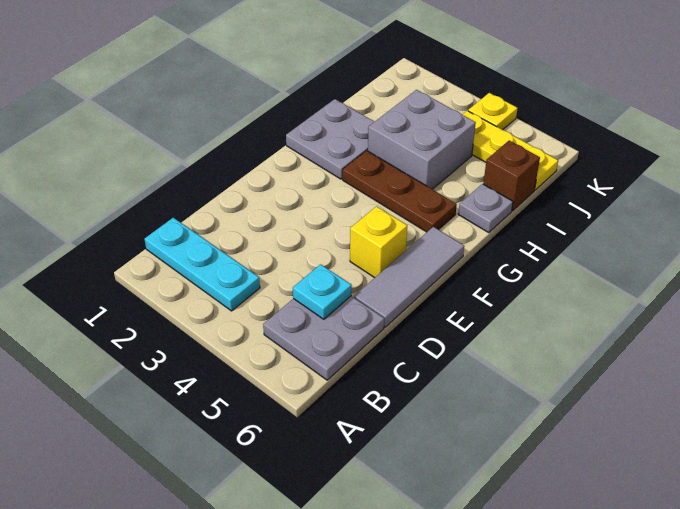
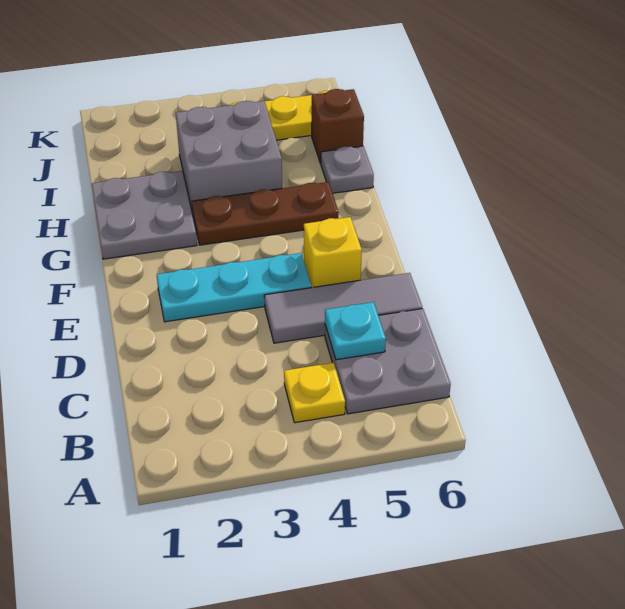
cyan plate B1:B3 level 1 -> cyan plate E2:E4 level 1
grey tile D6:F6 level 1 -> grey tile D4:D6 level 1
yellow plate K4 level 1 -> yellow plate B4 level 1

